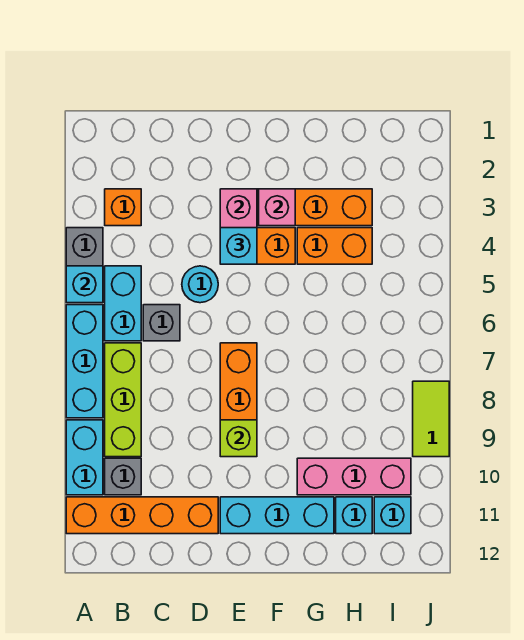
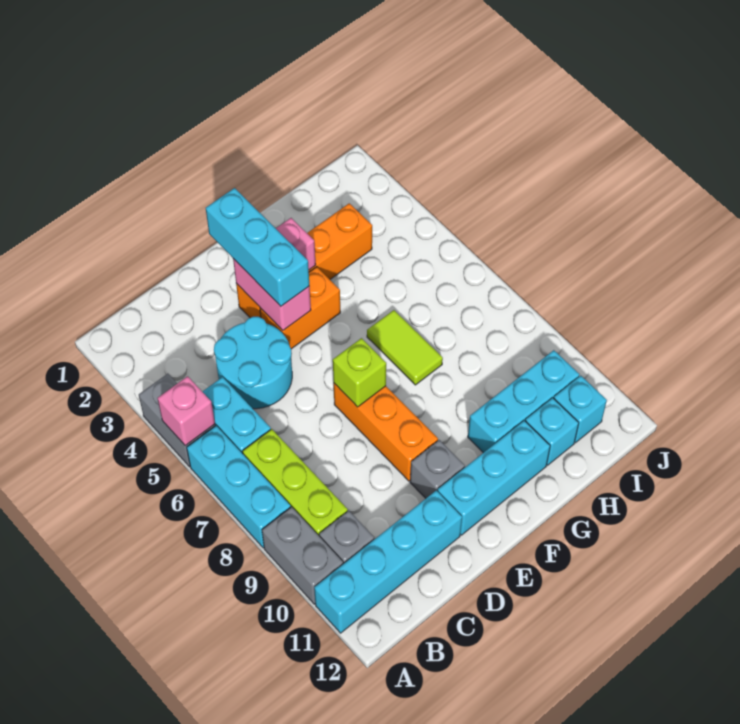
cyan brick A5 level 2 -> pink brick A5 level 2
cyan brick A9:A10 level 1 -> grey brick A9:A10 level 1
orange brick A11:D11 level 1 -> cyan brick A11:D11 level 1
orange brick B3 level 1 -> none
grey brick C6 level 1 -> grey brick E10 level 1
cyan round brick D5 level 1 -> cyan round brick C4:D5 level 1
cyan brick E4 level 3 -> cyan brick E2:E4 level 3
lime brick E9 level 2 -> lime brick E7 level 2
orange brick G4:H4 level 1 -> none
pink brick G10:I10 level 1 -> cyan brick G10:I10 level 1
lime tile J8:J9 level 1 -> lime tile G6:G7 level 1

